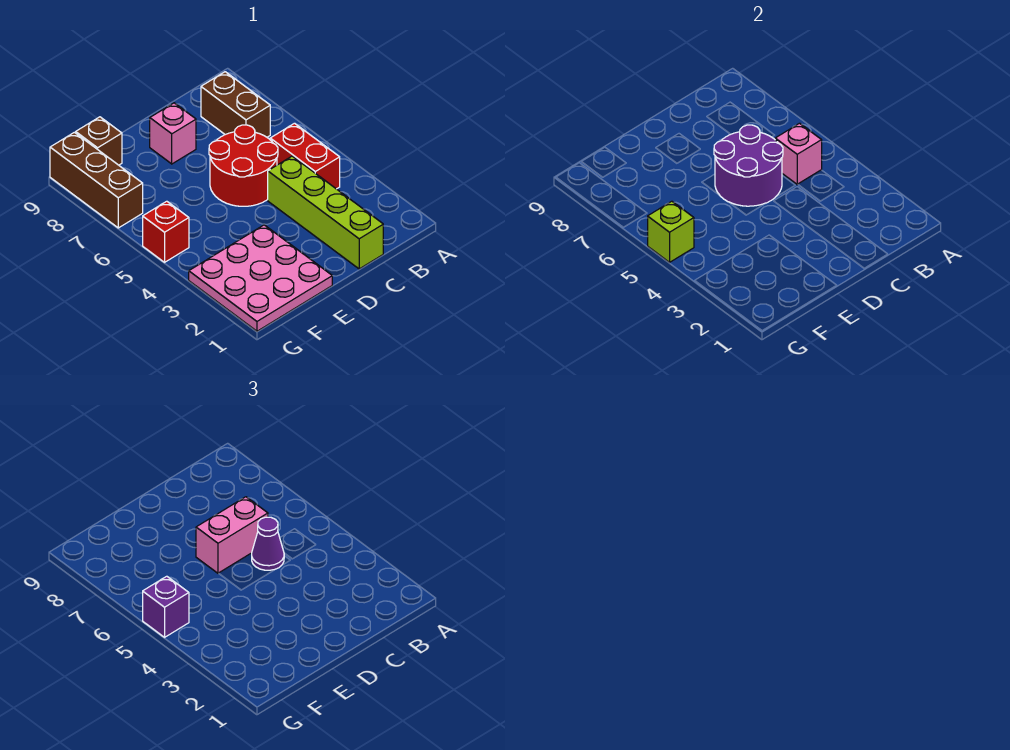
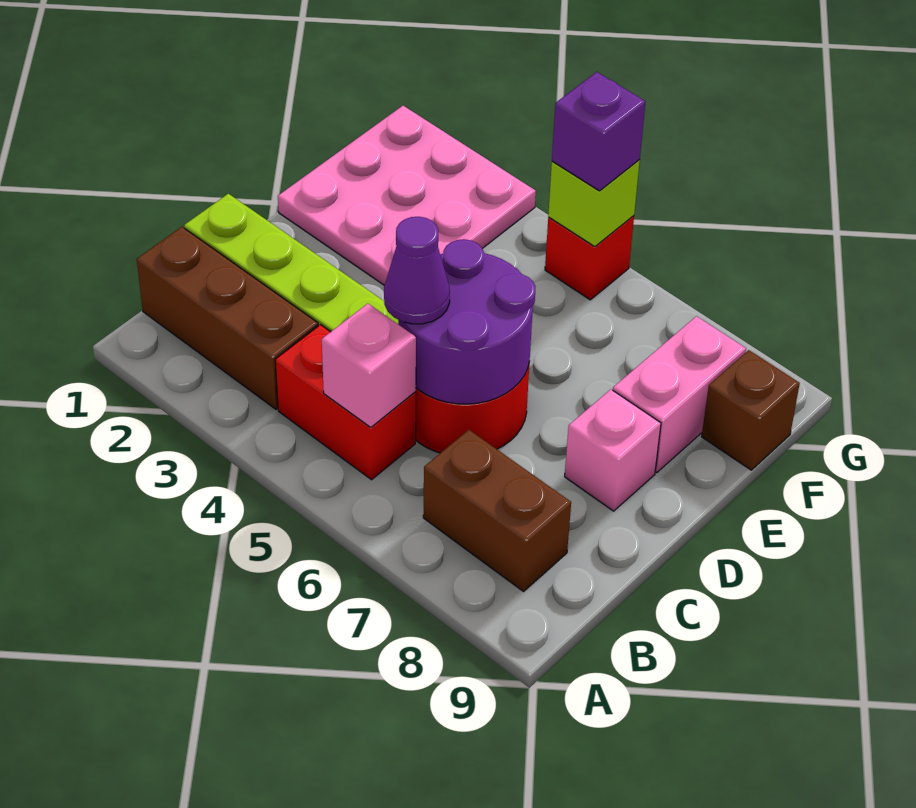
pink brick C6:D6 level 3 -> pink brick E8:F8 level 1
brown brick G7:G9 level 1 -> brown brick B1:B3 level 1

